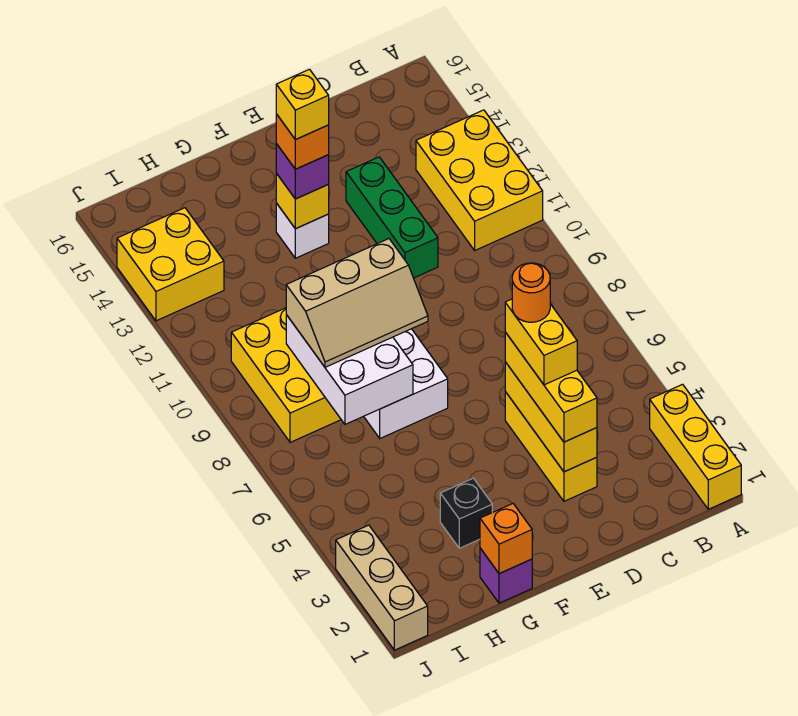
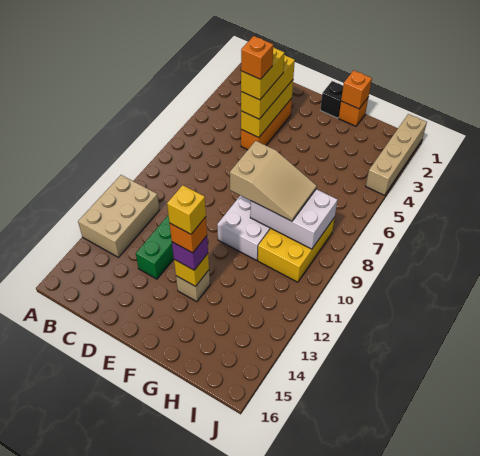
yellow brick A1:A3 level 1 -> none
yellow brick A11:B13 level 1 -> tan brick A11:B13 level 1
yellow brick D3:D5 level 1 -> orange brick D3:D5 level 1
orange round brick D5 level 5 -> orange brick D5 level 5
tan slope F8:H9 level 3 top 9 -> tan slope F8:H9 level 3 top F
white brick F13 level 1 -> tan brick F13 level 1
purple brick G1 level 1 -> orange brick G1 level 1
black brick G3 level 1 -> black brick F1 level 1
white brick G7:H9 level 2 -> white brick G8:I9 level 2
yellow brick I13:J14 level 1 -> none
tan brick J1:J3 level 1 -> tan brick J1:J4 level 1

